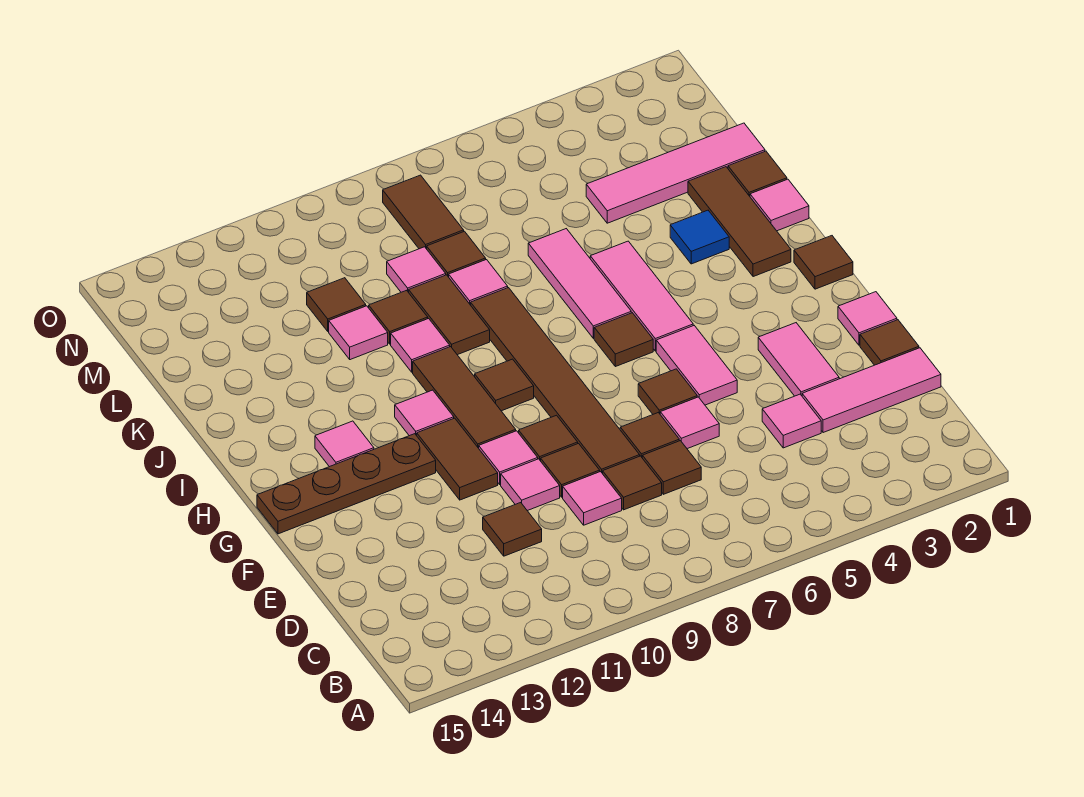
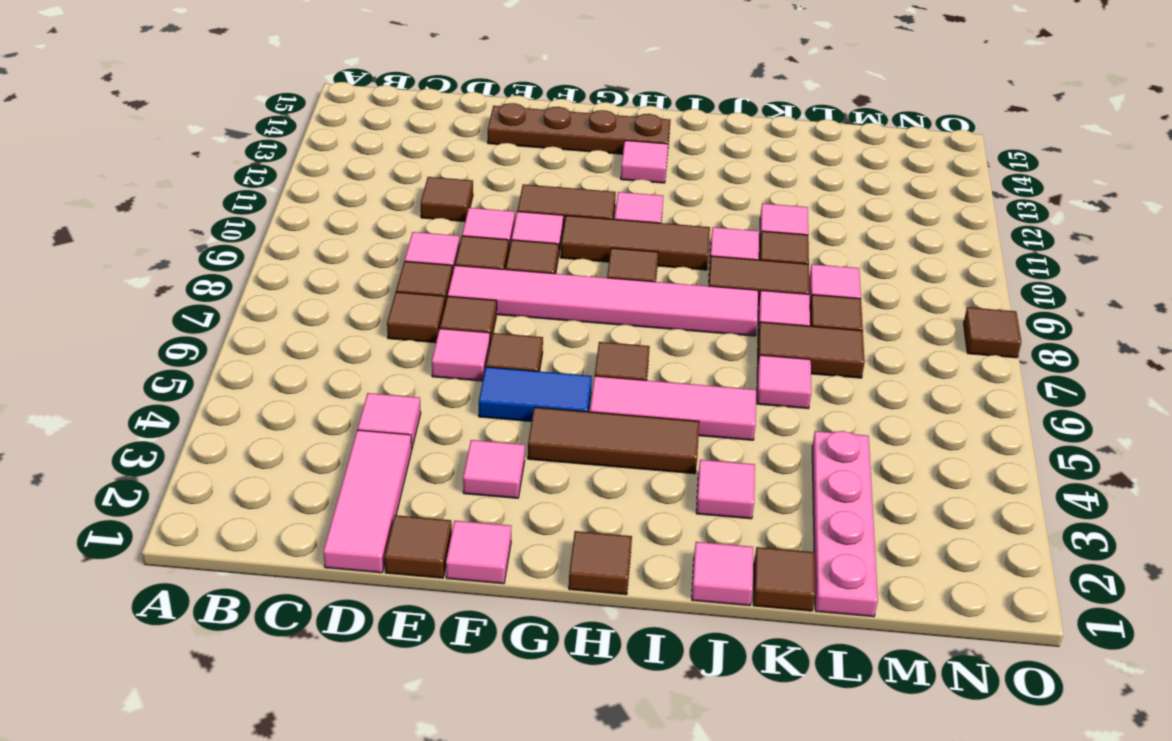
pink tile E3:F3 level 1 -> pink tile F3 level 1
brown tile E8:J8 level 1 -> pink tile E8:J8 level 1
pink tile F5:G5 level 1 -> blue tile F5:G5 level 1
brown plate G12:G15 level 1 -> brown plate E14:H14 level 1
brown tile I2:K2 level 1 -> brown tile G4:I4 level 1
pink tile I6:K6 level 1 -> pink tile K6 level 1
blue tile J3 level 1 -> pink tile J3 level 1
pink tile L1:L4 level 1 -> pink plate L1:L4 level 1
brown tile L11 level 1 -> brown tile O8 level 1
brown tile M8:N8 level 1 -> brown tile K7:L7 level 1

